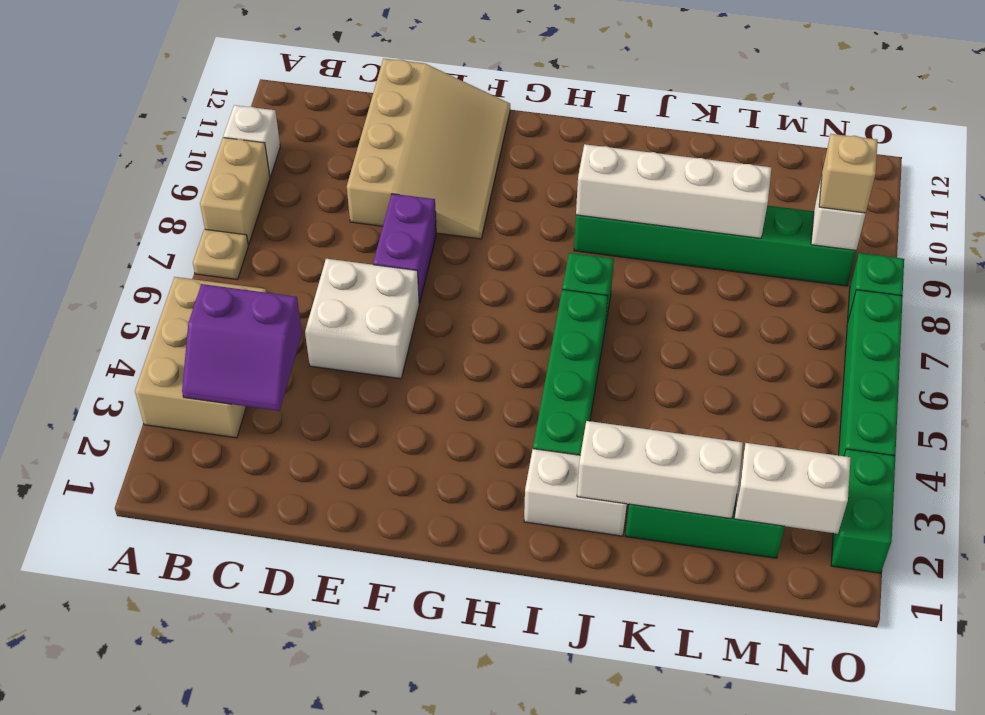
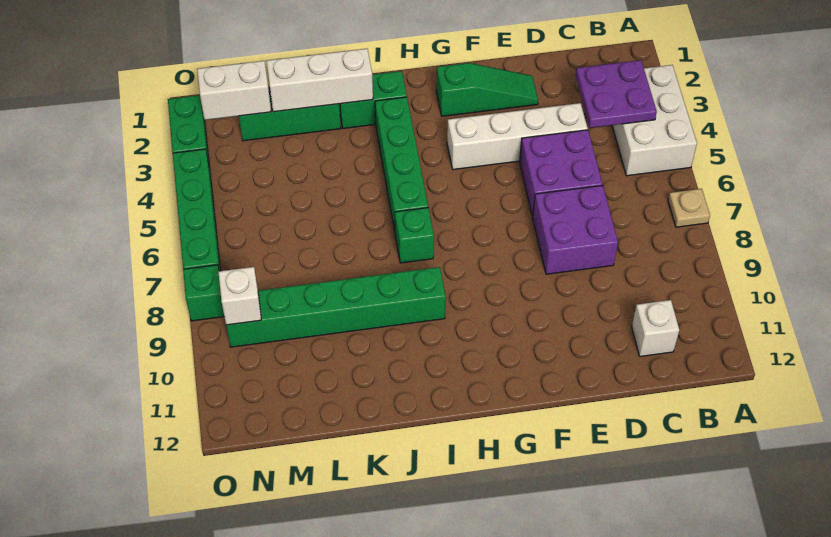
tan brick A3:B5 level 1 -> white brick A3:B5 level 1
tan brick A8:A9 level 1 -> none
white brick A10 level 1 -> white brick C11 level 1
purple slope B3:C4 level 2 top 4 -> purple plate B3:C4 level 2
white brick D5:E6 level 1 -> purple brick D5:E6 level 1
tan slope D9:F12 level 1 top D -> none
none -> green slope E2:G2 level 1 top G
purple brick E7:E8 level 1 -> purple brick D7:E8 level 1
white brick I2:J2 level 1 -> green brick I2:J2 level 1
white brick I9:L9 level 2 -> white brick D4:G4 level 1
tan brick N9 level 3 -> none

